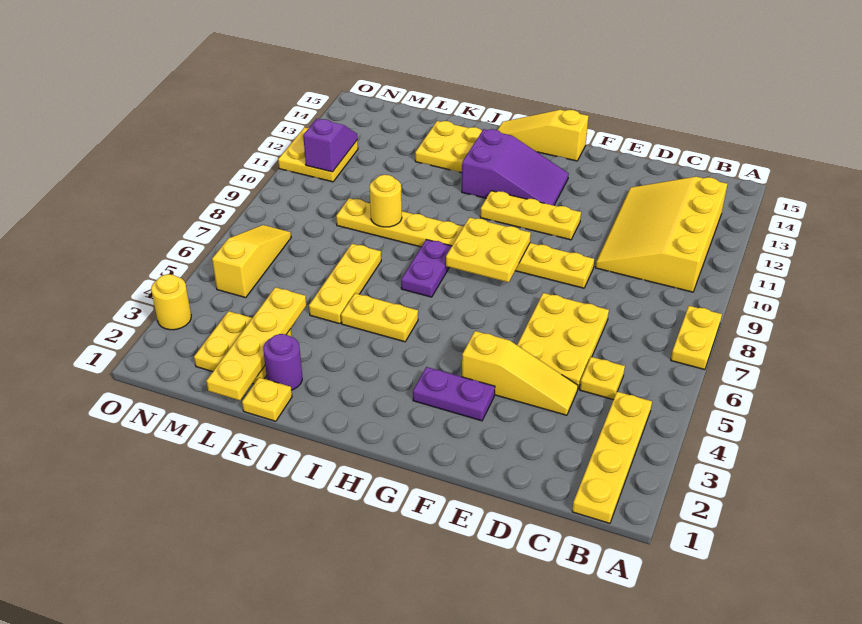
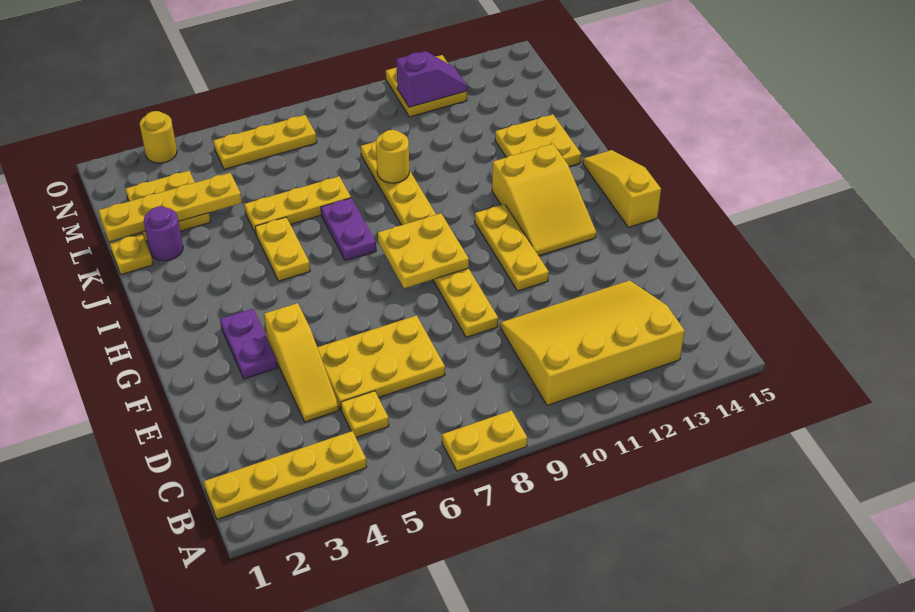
purple slope G12:I13 level 1 top I -> yellow slope G12:I13 level 1 top I
purple plate I7:I8 level 1 -> purple plate I7:J7 level 1
yellow slope N5:N7 level 1 top 5 -> yellow plate N5:N7 level 1

